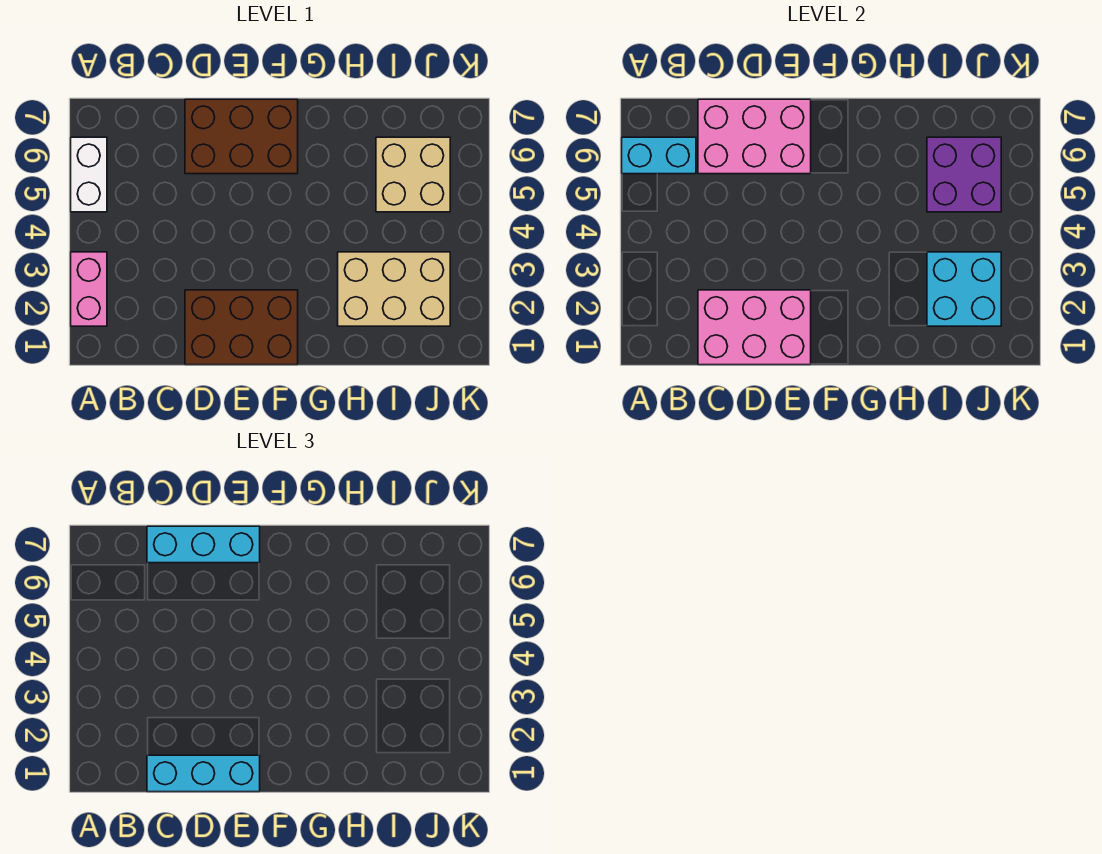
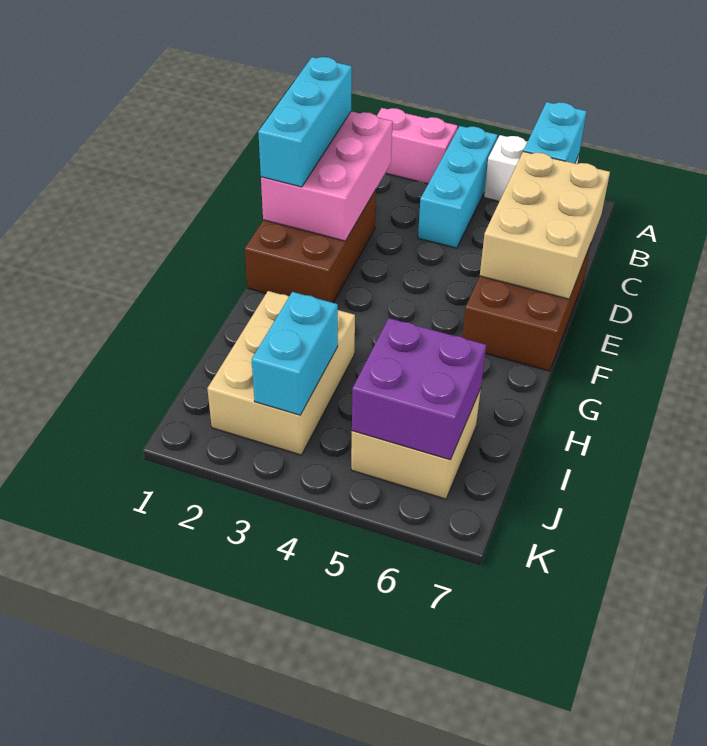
pink brick C6:E7 level 2 -> tan brick C6:E7 level 2
cyan brick C7:E7 level 3 -> cyan brick A4:C4 level 1
cyan brick I2:J3 level 2 -> cyan brick I3:J3 level 2

